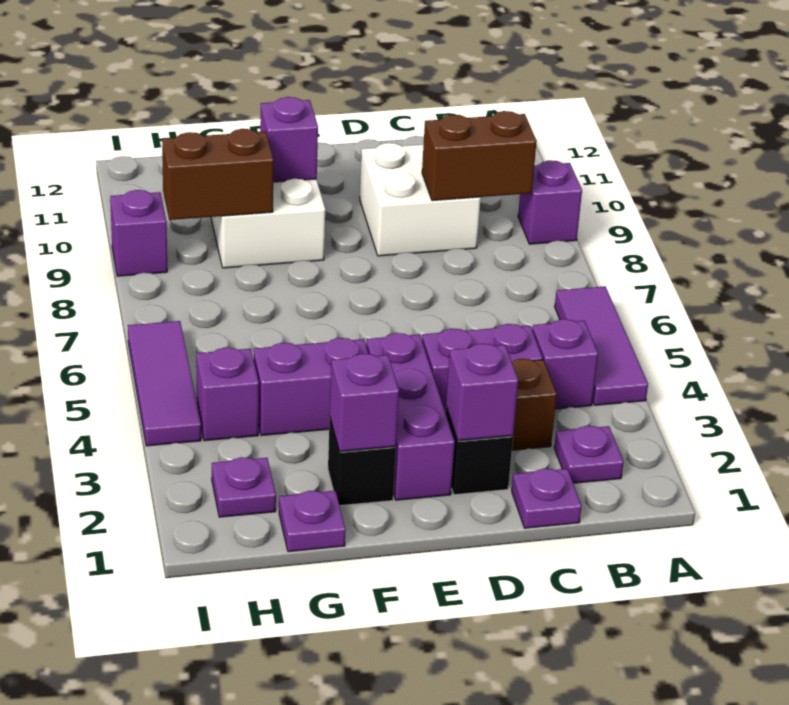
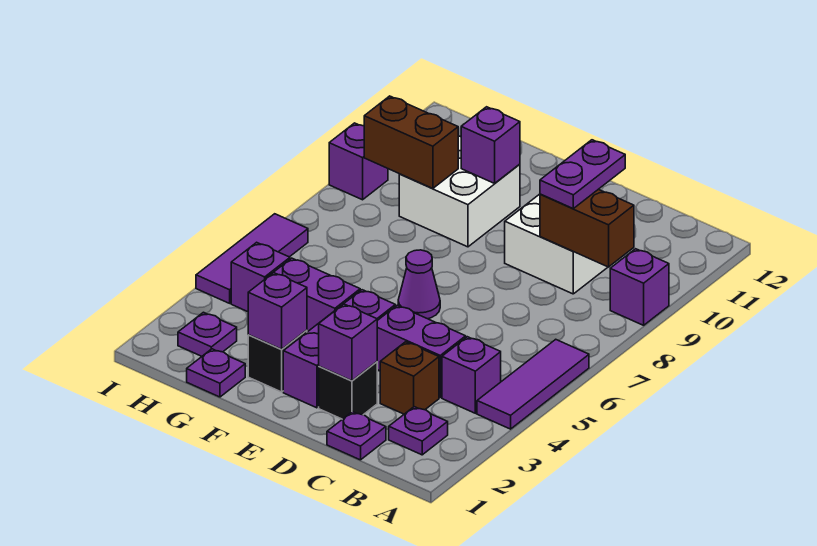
none -> purple plate C9:C10 level 3
none -> purple cone E6 level 1

